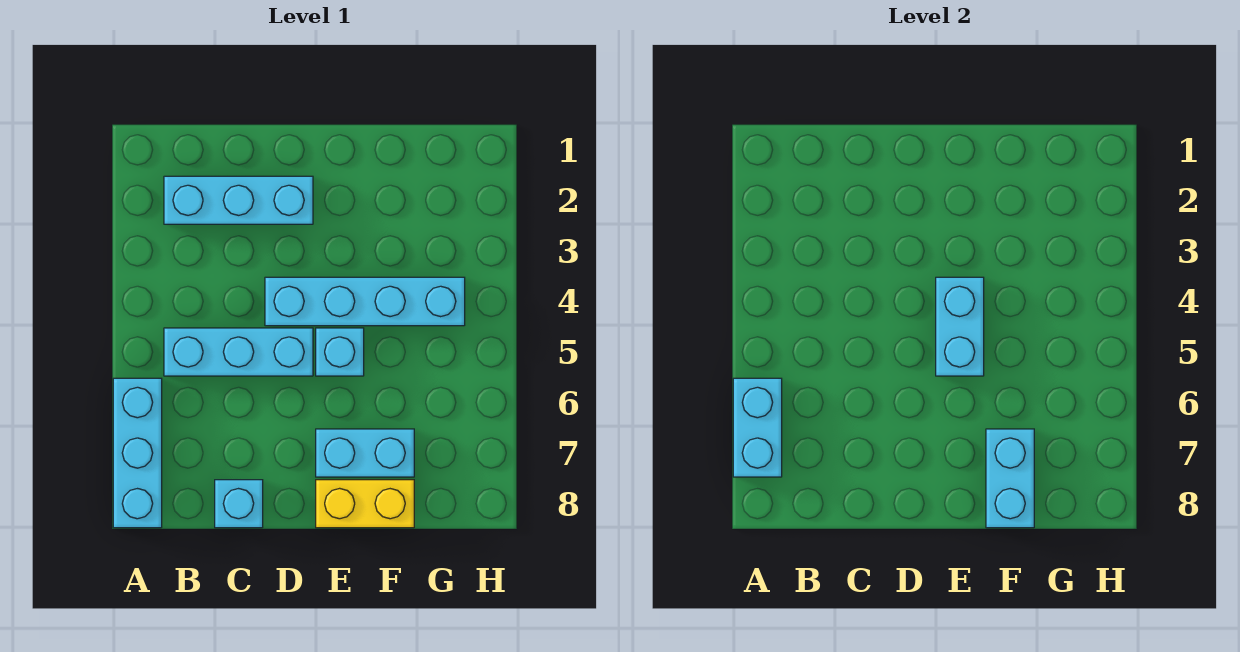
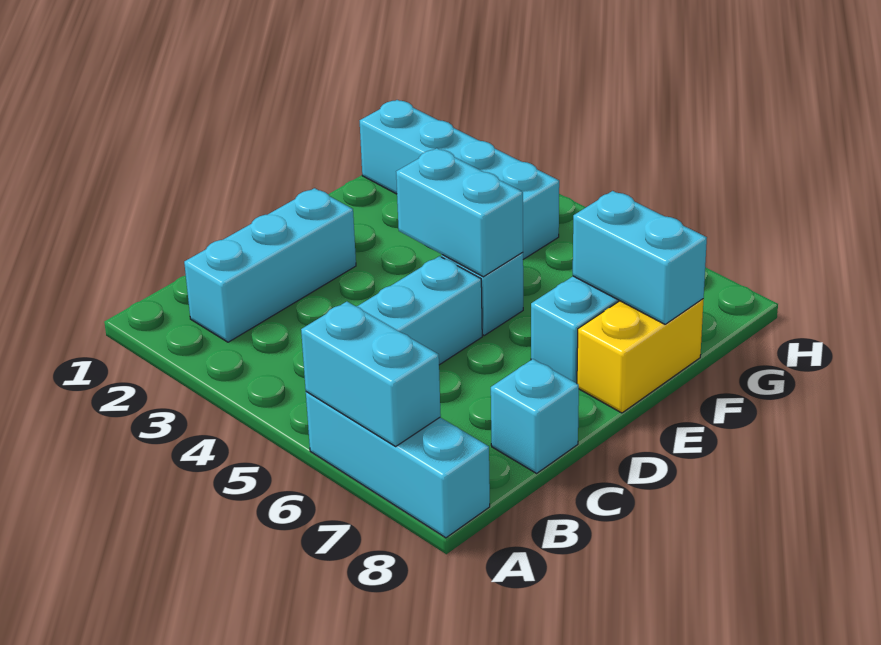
cyan brick D4:G4 level 1 -> cyan brick G1:G4 level 1

